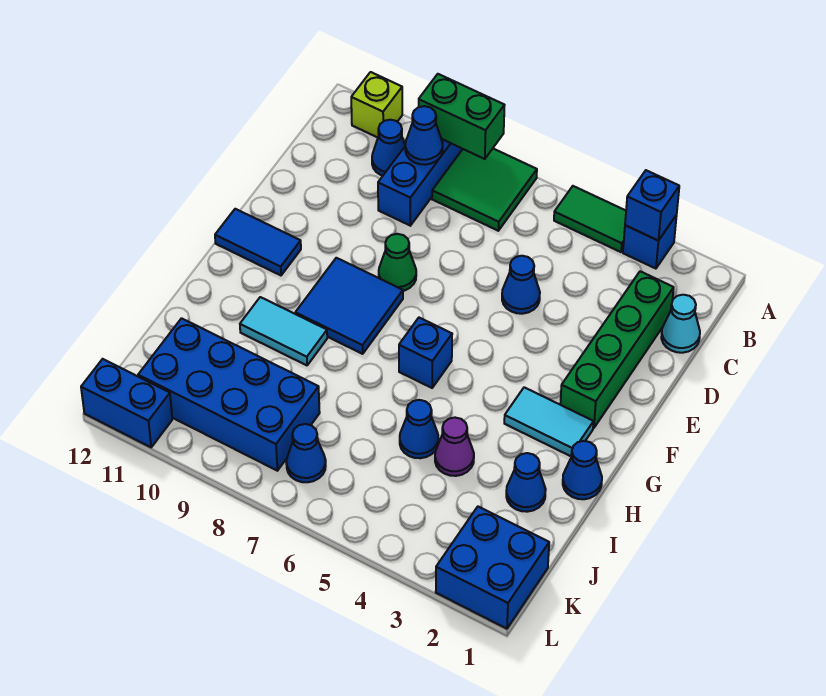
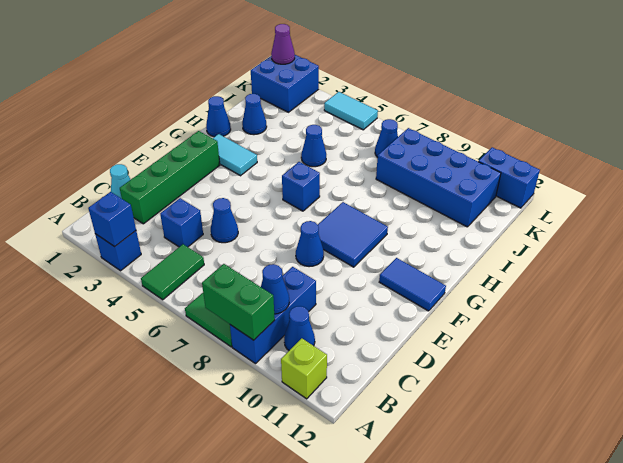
green tile A4:A5 level 1 -> green tile A5:B5 level 1
none -> blue brick C4 level 1
green cone E8 level 1 -> blue cone E8 level 1
cyan tile H9:H10 level 1 -> cyan tile L4:L5 level 1
purple cone I4 level 1 -> purple cone L1 level 2

